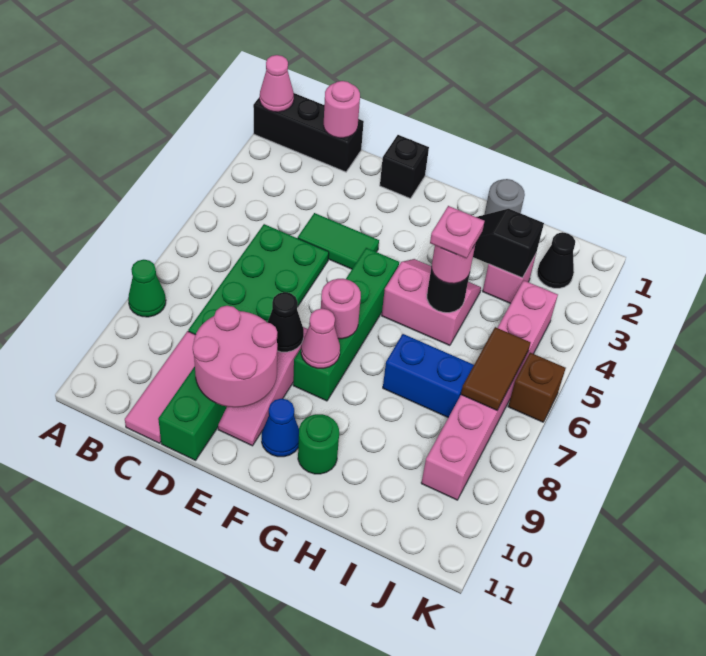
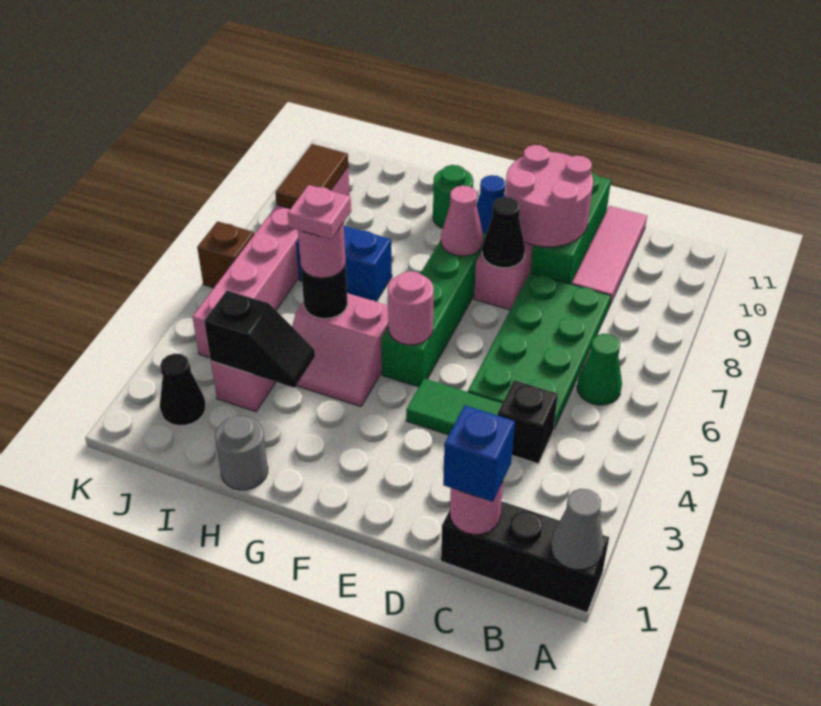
pink cone A1 level 2 -> grey cone A1 level 2
green cone A8 level 1 -> green cone B6 level 1
none -> blue brick C1 level 3
black brick E1 level 1 -> black brick C4 level 1
pink round brick F7 level 2 -> pink round brick F5 level 2
brown tile J6:J7 level 2 -> brown tile J8:J9 level 2

